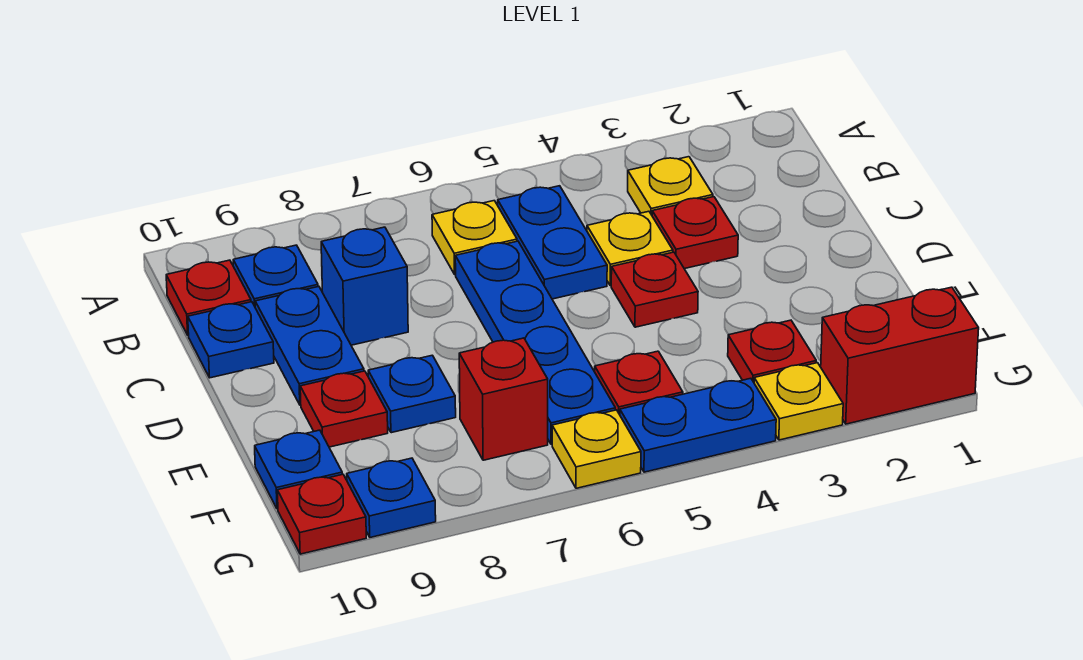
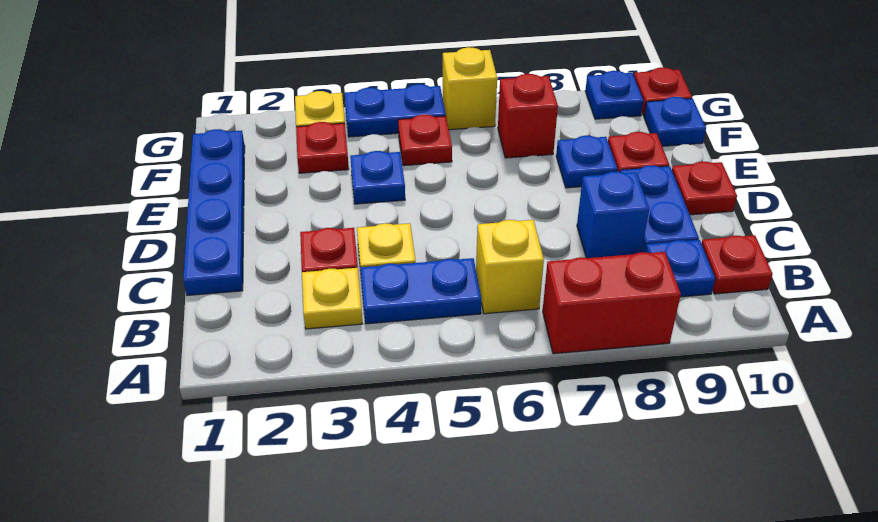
blue plate B5:C5 level 1 -> blue plate B4:B5 level 1
yellow plate B6 level 1 -> yellow brick B6 level 1
blue plate C6:F6 level 1 -> blue plate C1:F1 level 1
blue plate C10 level 1 -> blue plate E4 level 1
red plate D4 level 1 -> red plate D10 level 1
red brick G1:G2 level 1 -> red brick A7:A8 level 1
yellow plate G6 level 1 -> yellow brick G6 level 1

